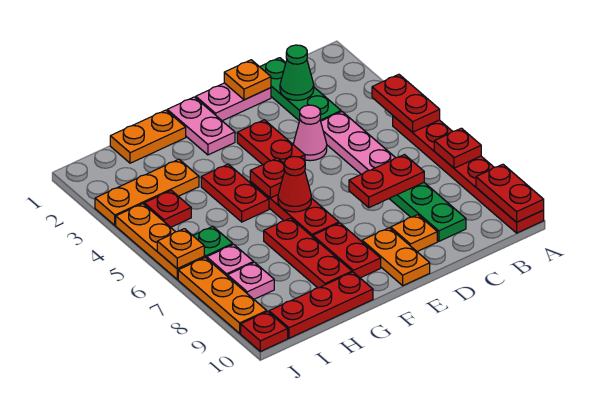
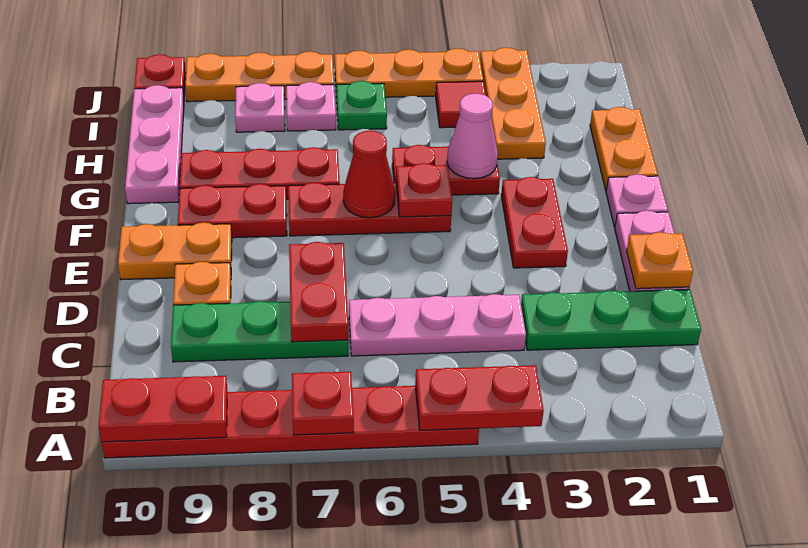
green cone C2 level 2 -> none
pink cone D4 level 1 -> pink cone G4 level 2
red plate E3:E4 level 1 -> red plate E3:F3 level 1
pink plate F1:F2 level 1 -> pink plate F1 level 1
red plate G10:I10 level 1 -> pink plate G10:I10 level 1
red plate I4 level 1 -> red tile I4 level 1
orange plate J6 level 2 -> none

